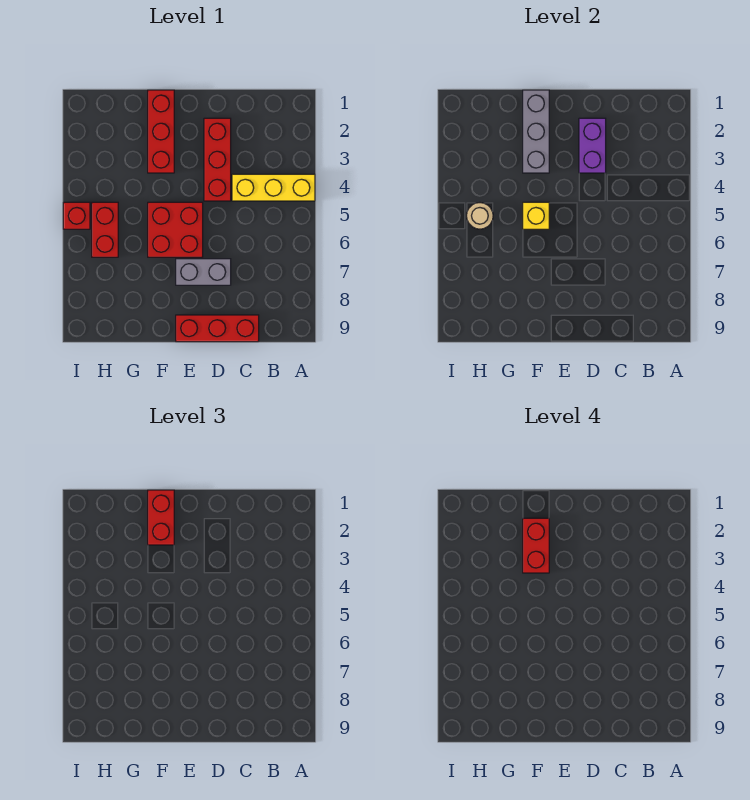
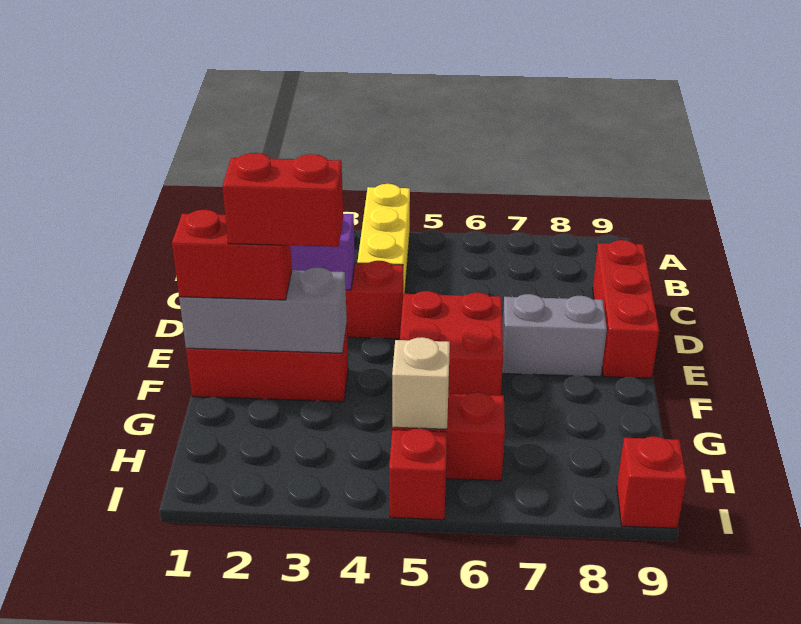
grey brick D7:E7 level 1 -> grey brick E7:E8 level 1
yellow brick F5 level 2 -> none
tan round brick H5 level 2 -> tan brick H5 level 2
none -> red brick I9 level 1

